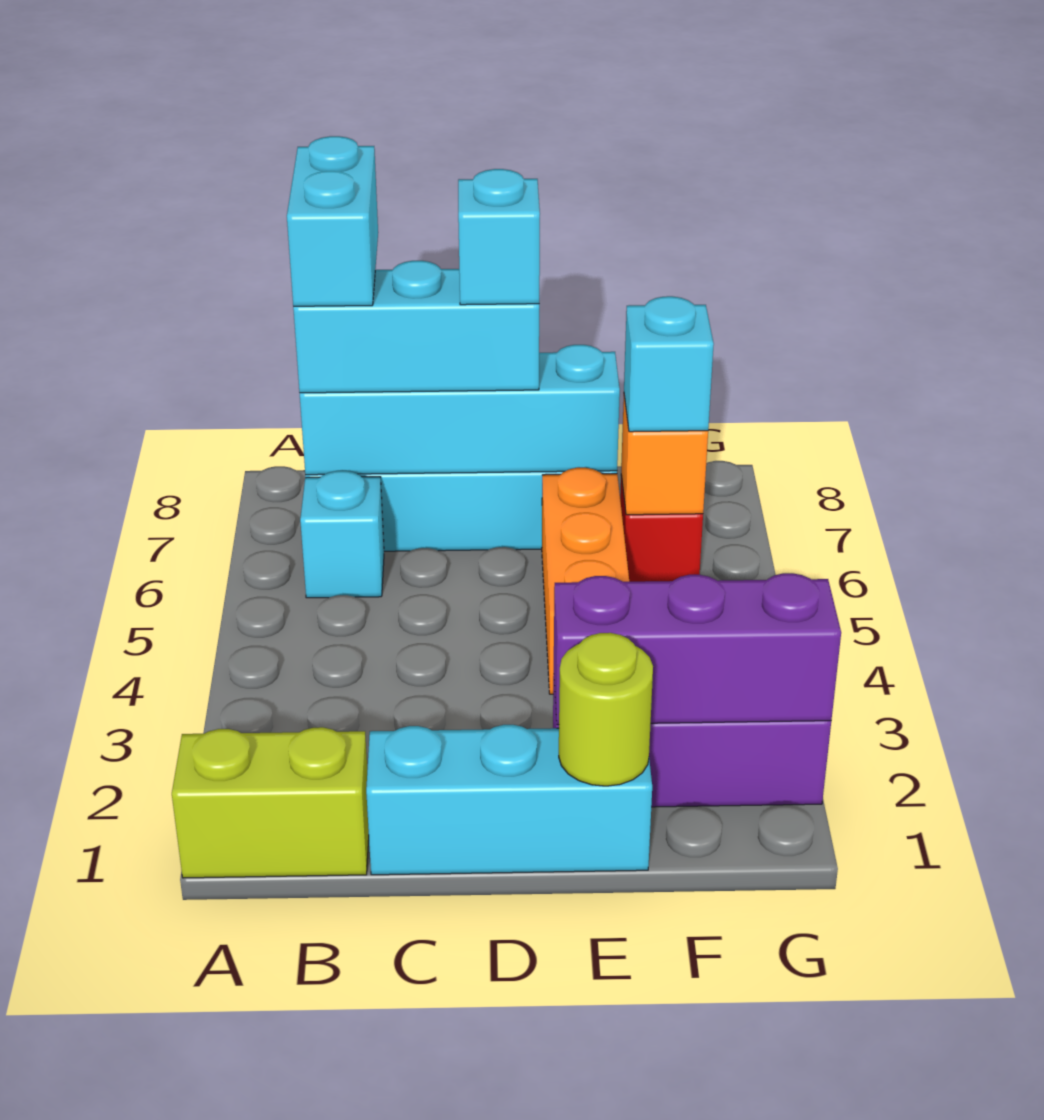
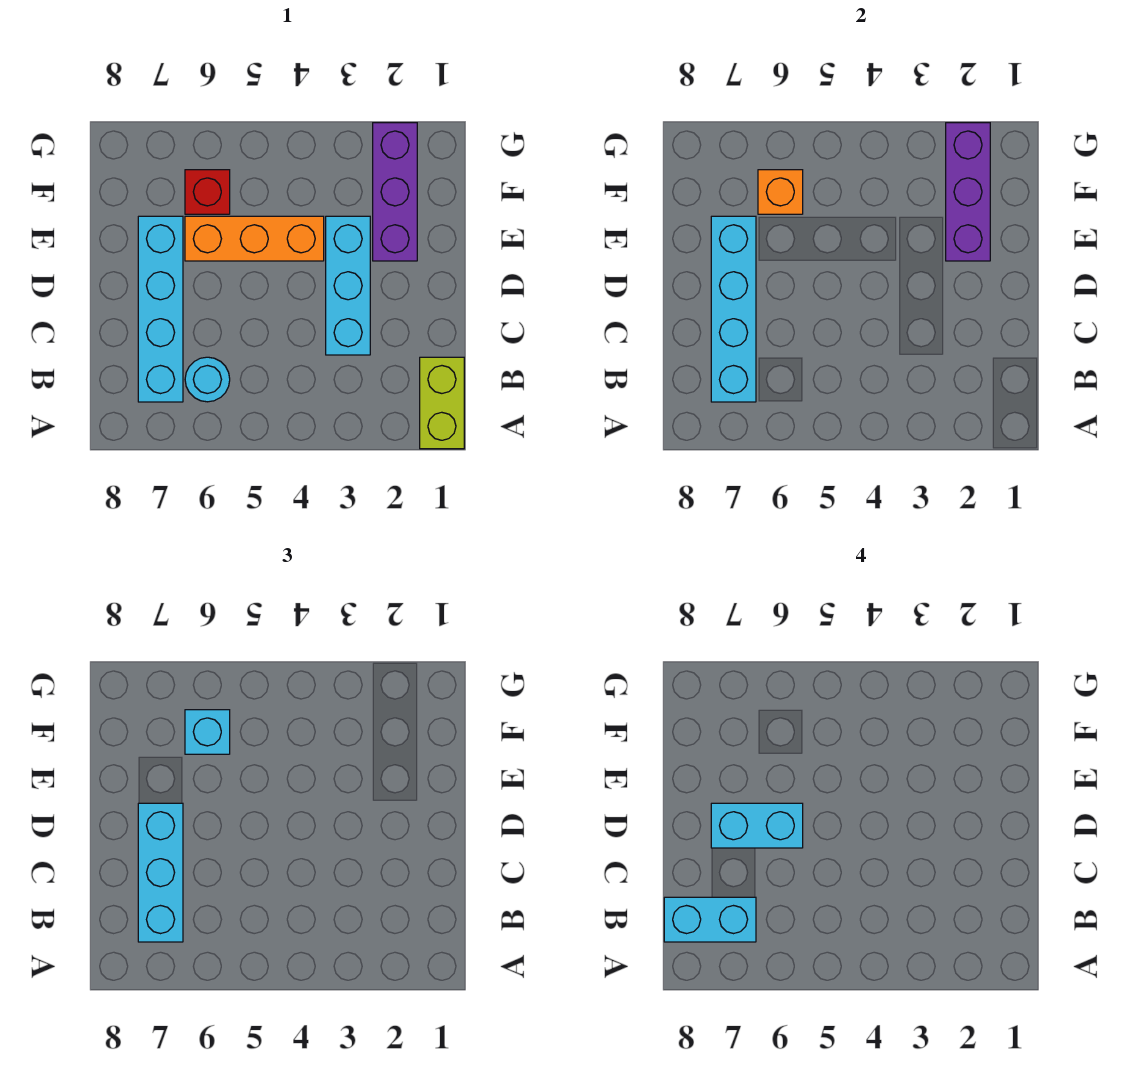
cyan brick B6 level 1 -> cyan round brick B6 level 1
cyan brick C1:E1 level 1 -> cyan brick C3:E3 level 1
cyan brick D7 level 4 -> cyan brick D6:D7 level 4
lime round brick E1 level 2 -> none

